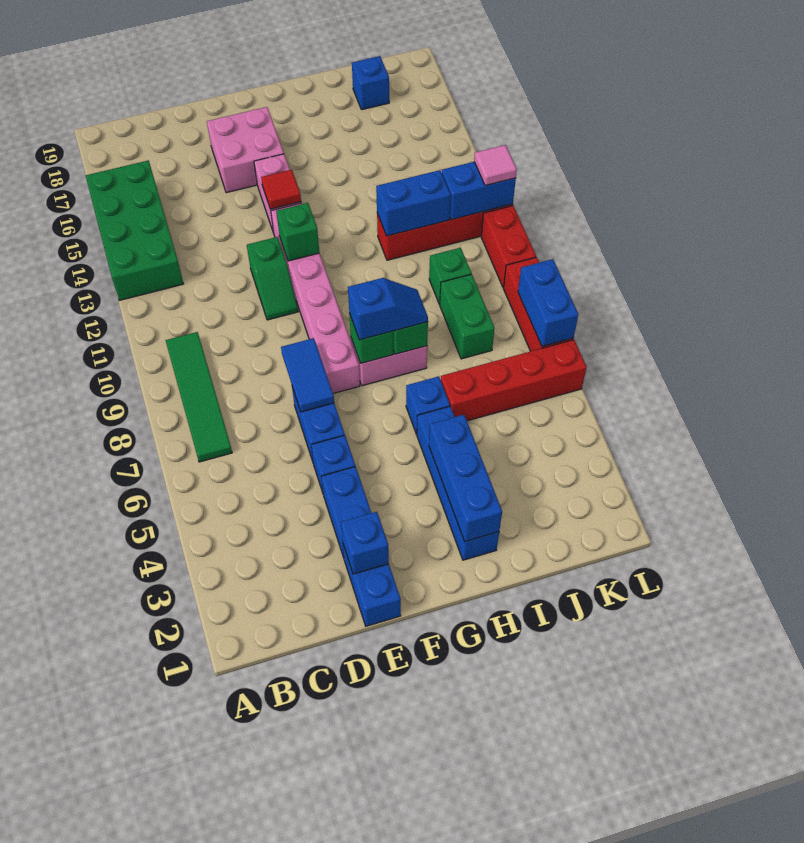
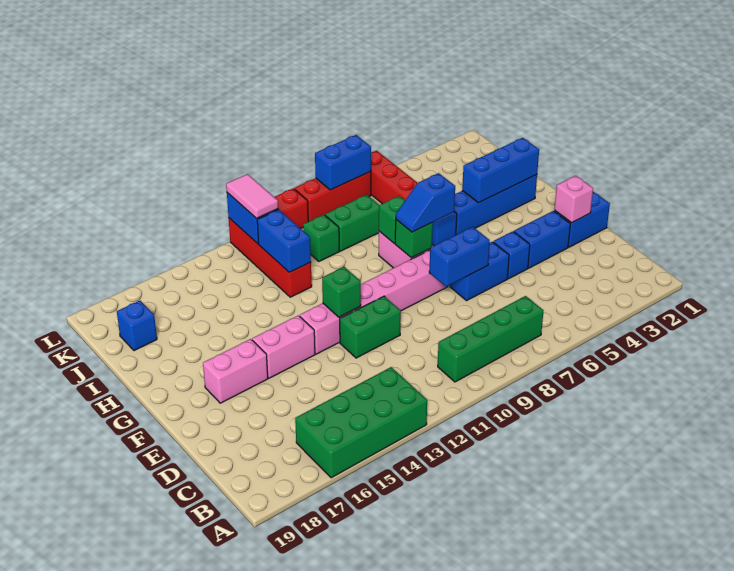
green tile B7:B10 level 1 -> green brick B7:B10 level 1
blue brick E2 level 2 -> pink brick E2 level 2
blue tile E7:E8 level 2 -> blue brick E7:E8 level 2
green slope E11:E12 level 1 top 12 -> green brick E11:E12 level 1
pink brick E16:F17 level 1 -> pink brick F16:F17 level 1
red tile F14 level 2 -> none
blue slope G8:H8 level 3 top G -> blue slope G7:G8 level 3 top 7
pink tile L12 level 3 -> pink tile K12:L12 level 3

